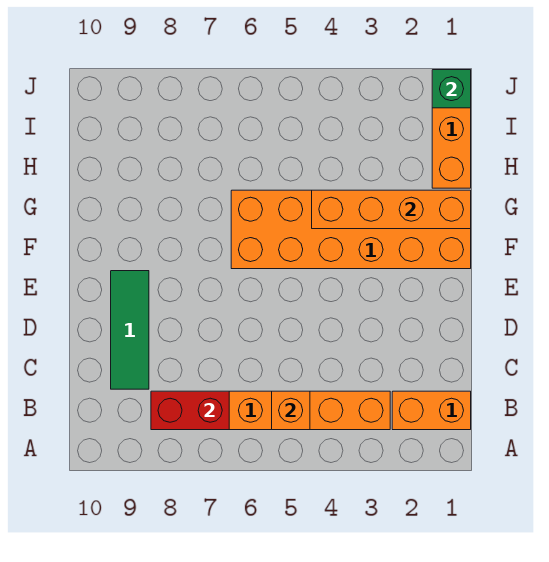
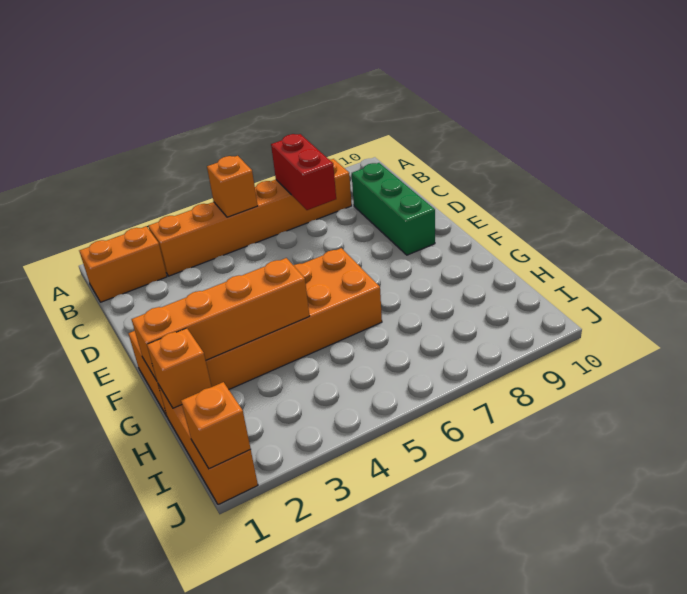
red brick B7:B8 level 2 -> red brick B7:C7 level 2
green tile C9:E9 level 1 -> green brick C9:E9 level 1
none -> orange brick H1 level 2
green brick J1 level 2 -> orange brick J1 level 2

